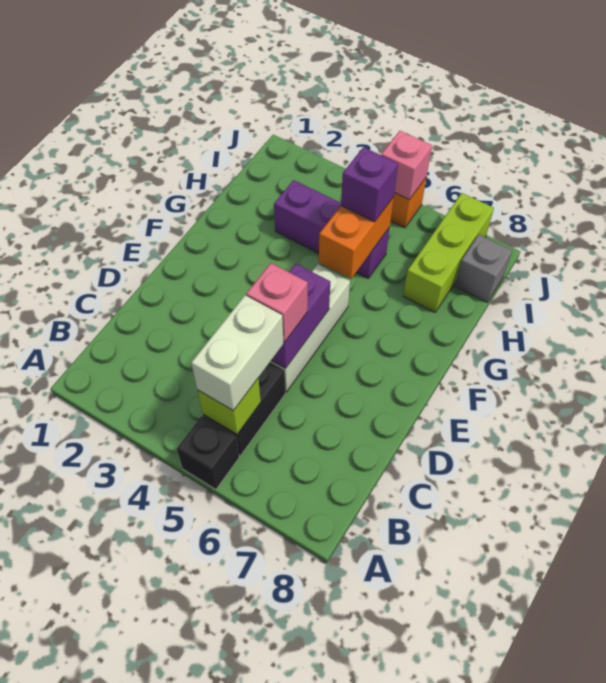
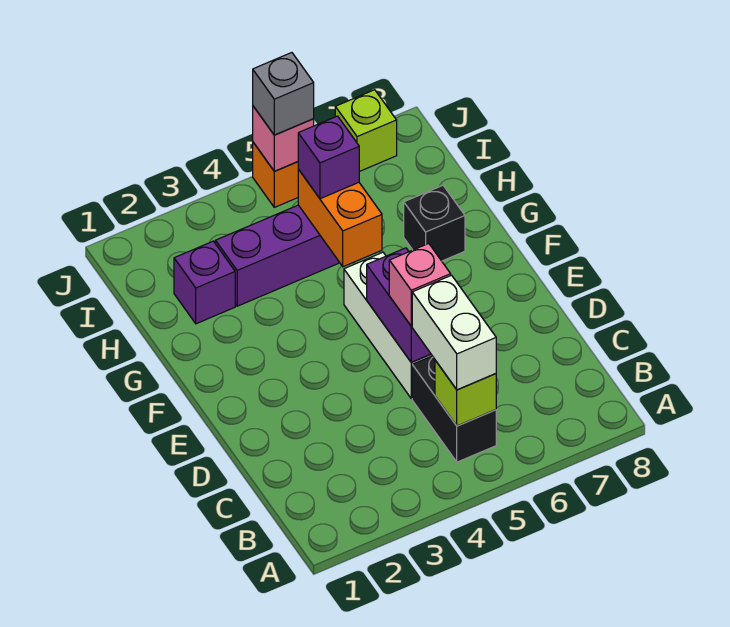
black brick A5 level 1 -> black brick G7 level 1
none -> purple brick H2 level 1
lime brick H7:J7 level 1 -> lime brick J7 level 1
grey brick I8 level 1 -> grey brick J5 level 3

